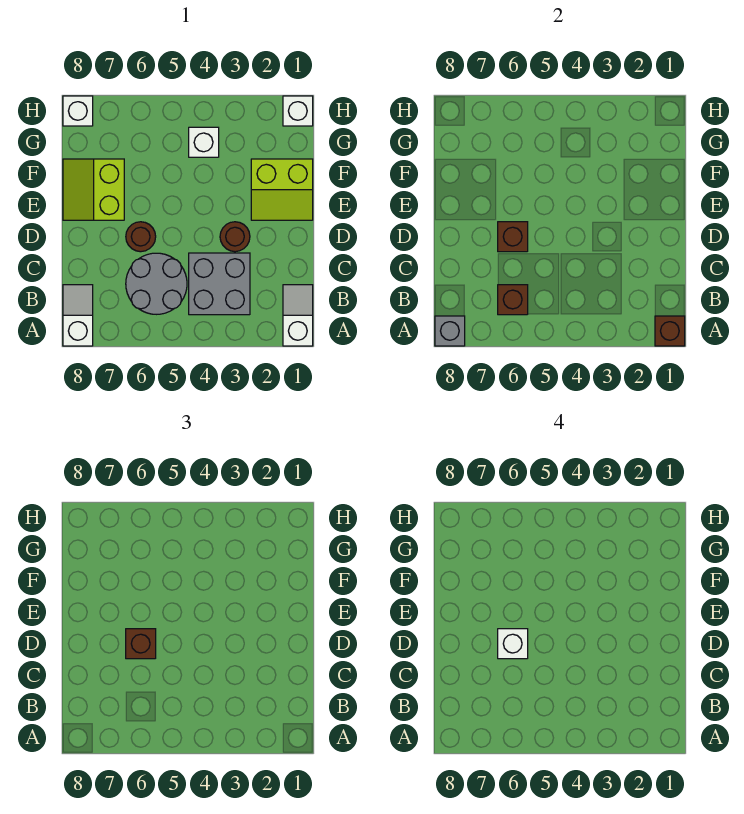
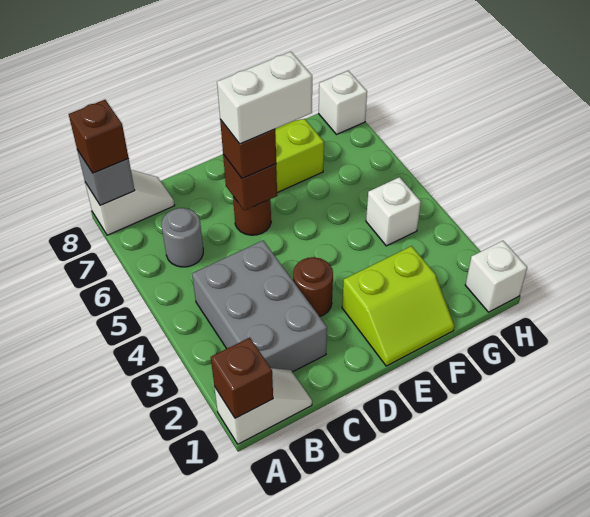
grey brick B3:C4 level 1 -> grey brick B2:C4 level 1
grey round brick B5:C6 level 1 -> grey round brick B6 level 1
brown brick B6 level 2 -> brown brick A8 level 3
white brick D6 level 4 -> white brick D6:E6 level 4
lime slope E1:F2 level 1 top F -> lime slope E1:F2 level 1 top 2

